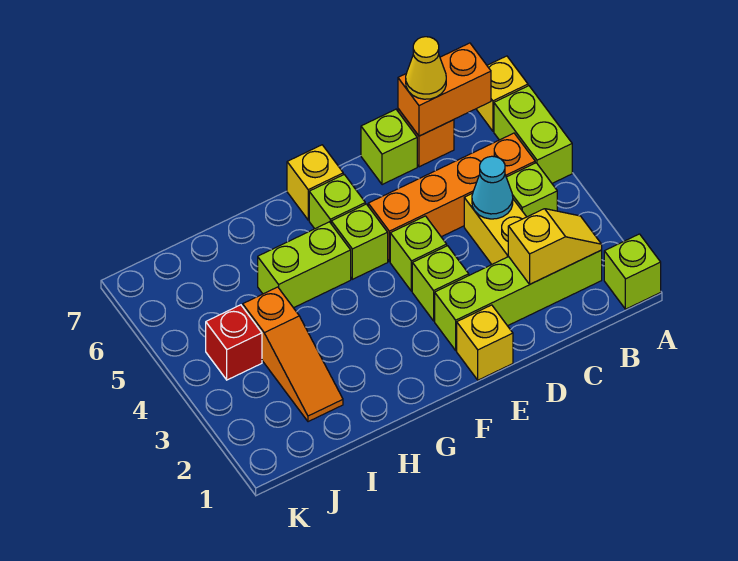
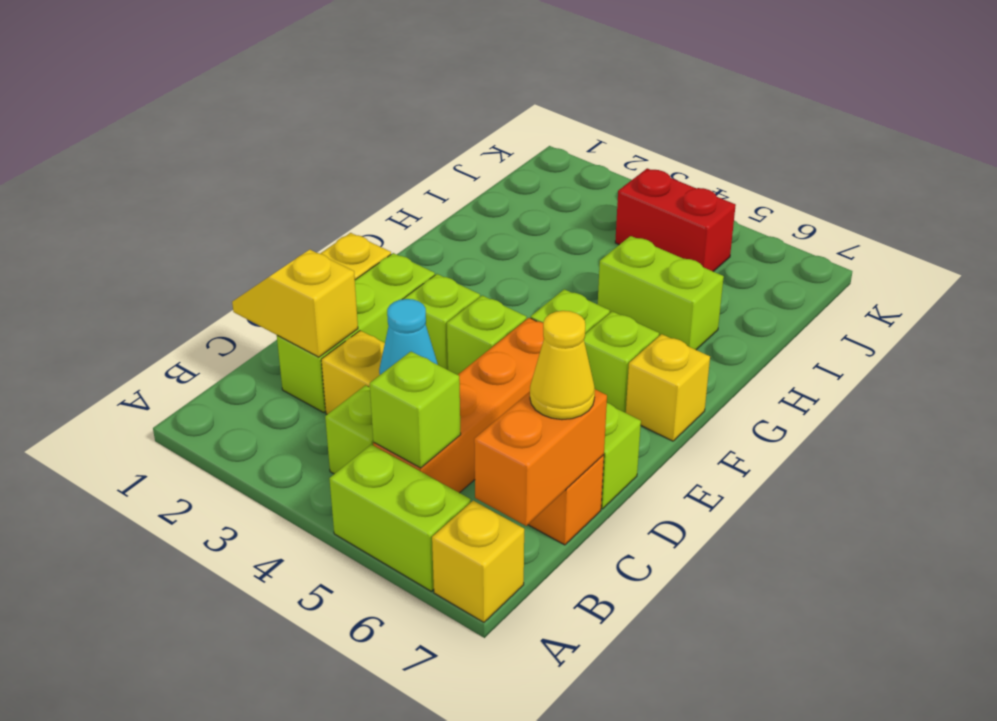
lime brick A1 level 1 -> lime brick B5 level 2
lime brick B2:E2 level 1 -> lime brick C2:E2 level 1
yellow slope B2:C2 level 2 top C -> yellow slope C1:C2 level 2 top 2
lime brick G5:H5 level 1 -> lime brick H5:H6 level 1
orange slope I2:I4 level 1 top 4 -> none
red brick J4 level 1 -> red brick J4:J5 level 1

